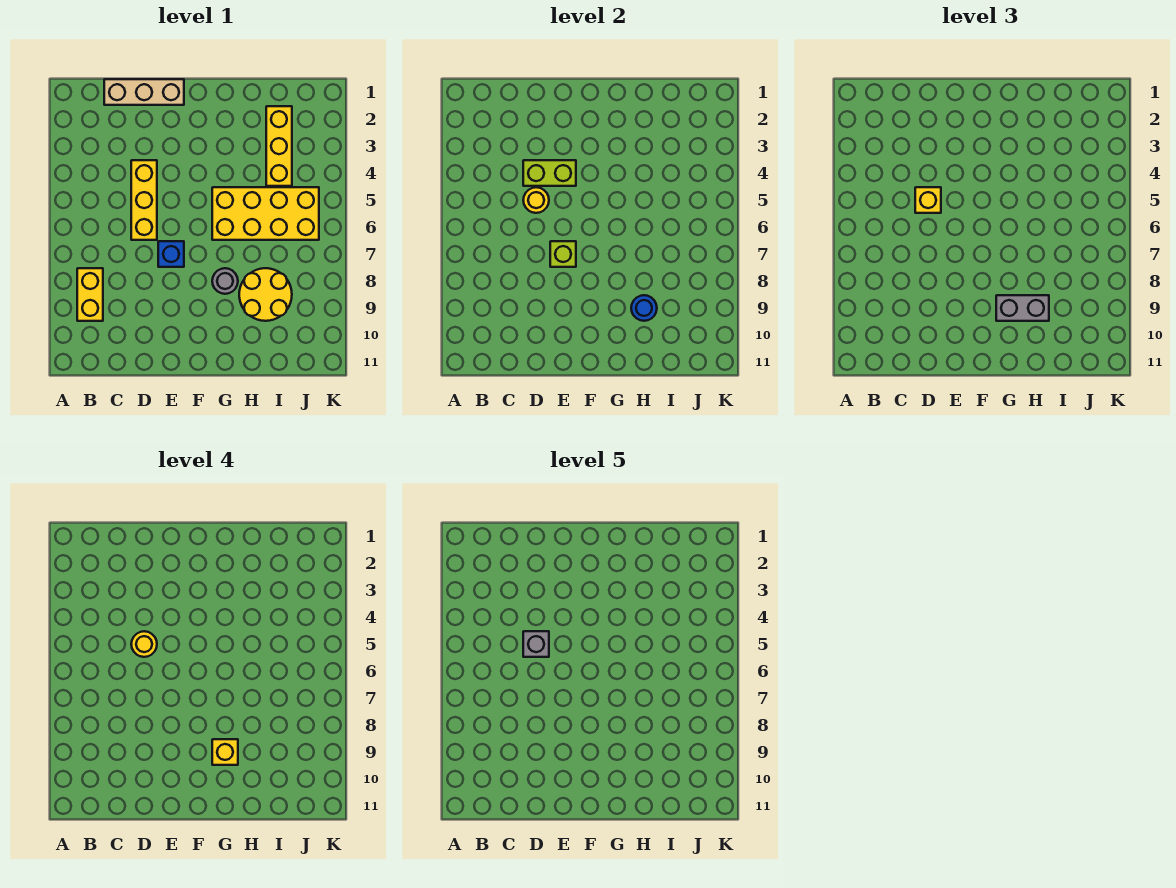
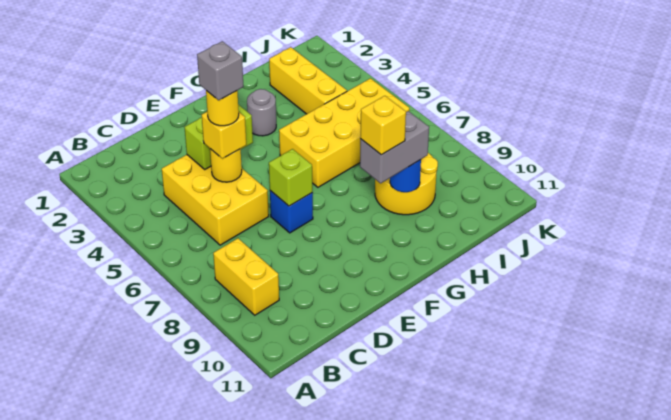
tan brick C1:E1 level 1 -> none
yellow brick D4:D6 level 1 -> yellow brick C4:D6 level 1
grey round brick G8 level 1 -> grey round brick G3 level 1

